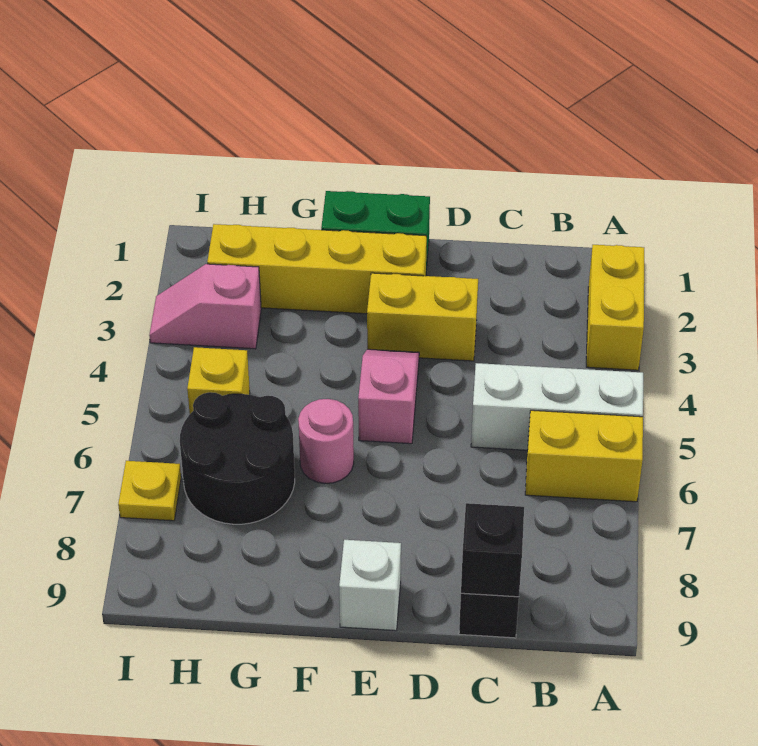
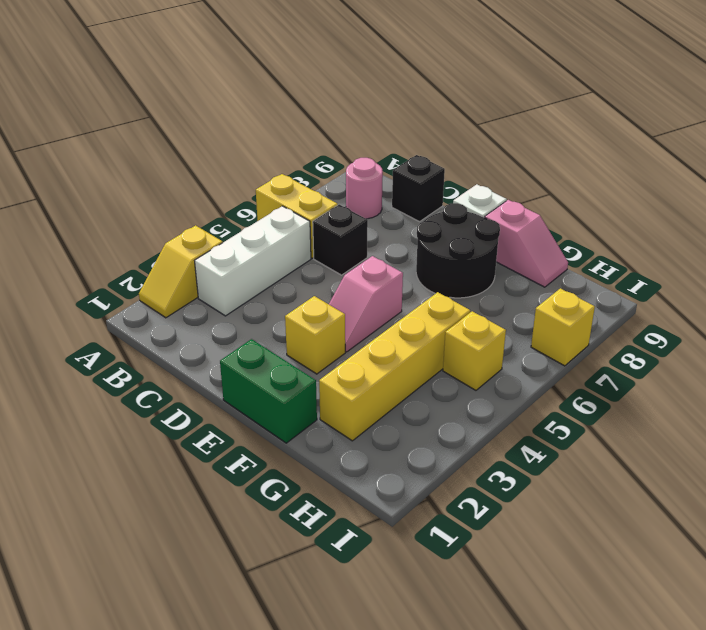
yellow brick A2:A3 level 1 -> yellow slope A2:A3 level 1 top 3
white brick A5:C5 level 1 -> white brick B3:B5 level 1
black brick C9 level 2 -> black brick C6 level 1
yellow brick D3:E3 level 1 -> yellow brick E3 level 1
yellow brick E2:H2 level 1 -> yellow brick G2:G5 level 1
pink round brick F6 level 1 -> pink round brick B8 level 1
black round brick G6:H7 level 1 -> black round brick E7:F8 level 1
pink slope H3:I3 level 1 top H -> pink slope F9:G9 level 1 top F
yellow plate I7 level 1 -> yellow brick I7 level 1

